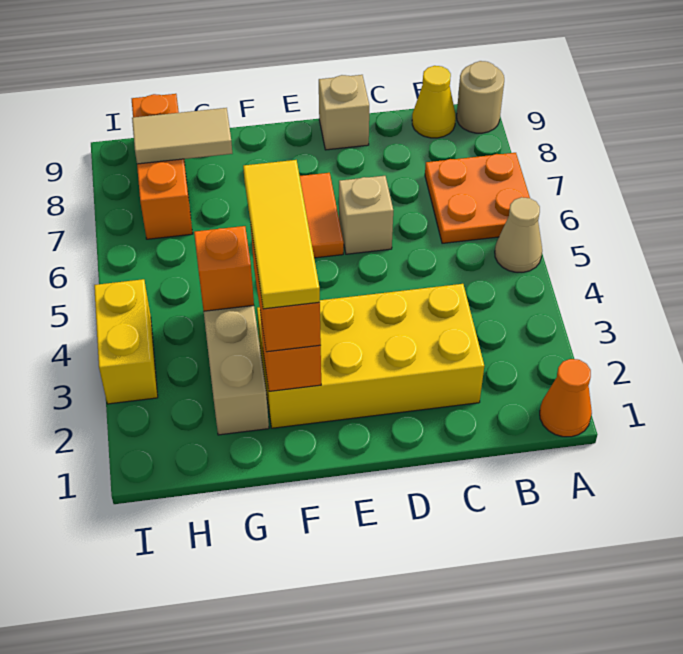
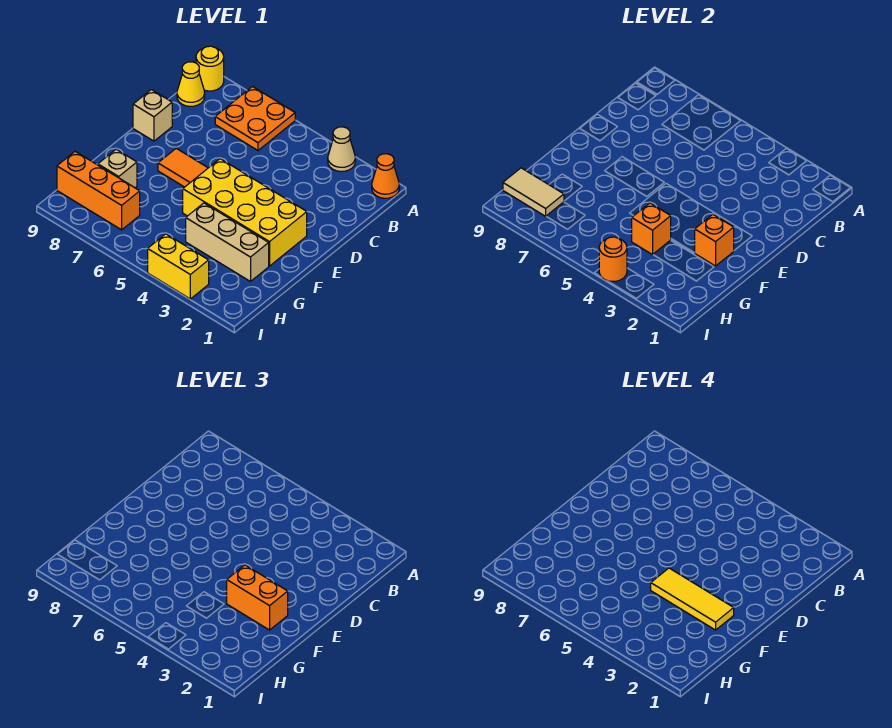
tan cone A5 level 1 -> tan cone A3 level 1
tan round brick A9 level 1 -> yellow round brick A9 level 1
yellow brick C2:F3 level 1 -> yellow brick E2:F5 level 1
tan brick D6 level 1 -> tan brick G8 level 1
tan tile G8:H8 level 2 -> tan tile H8:H9 level 2
none -> orange round brick I4 level 2

